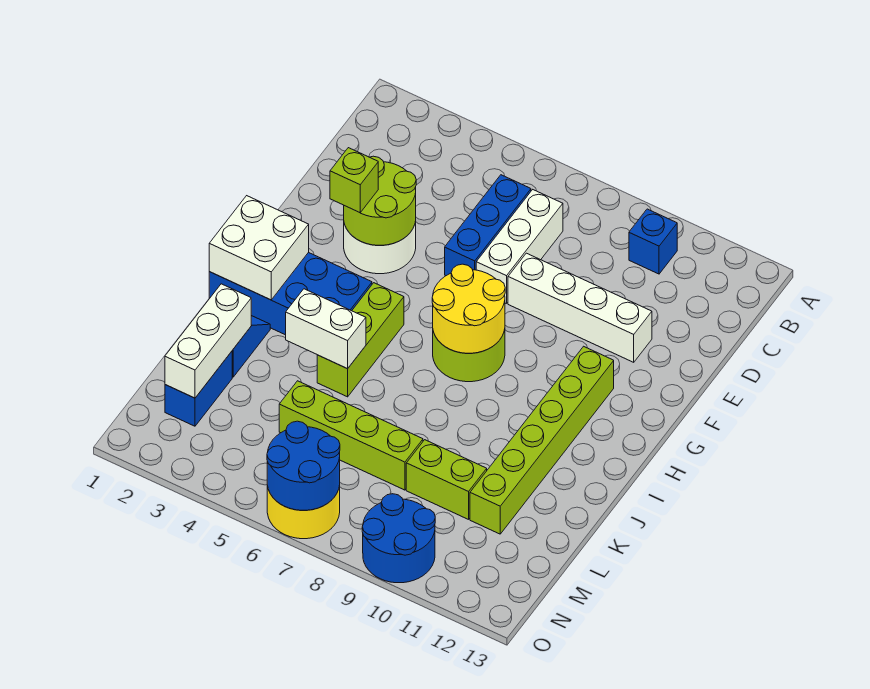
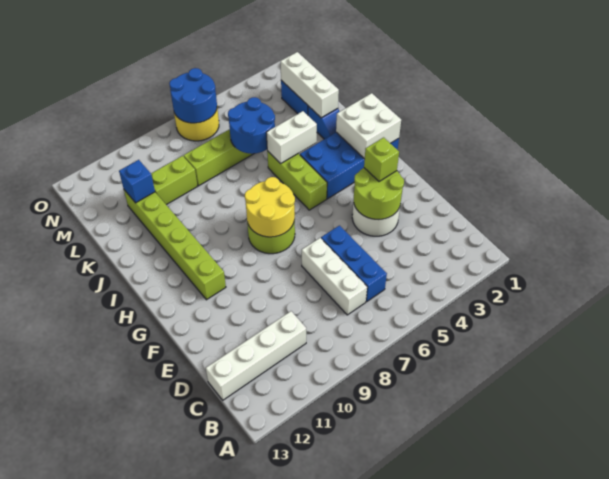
blue brick B10 level 1 -> blue brick L11 level 2
white brick E8:E11 level 1 -> white brick C10:C13 level 1
blue round brick N9:O10 level 1 -> blue round brick K5:L6 level 2

